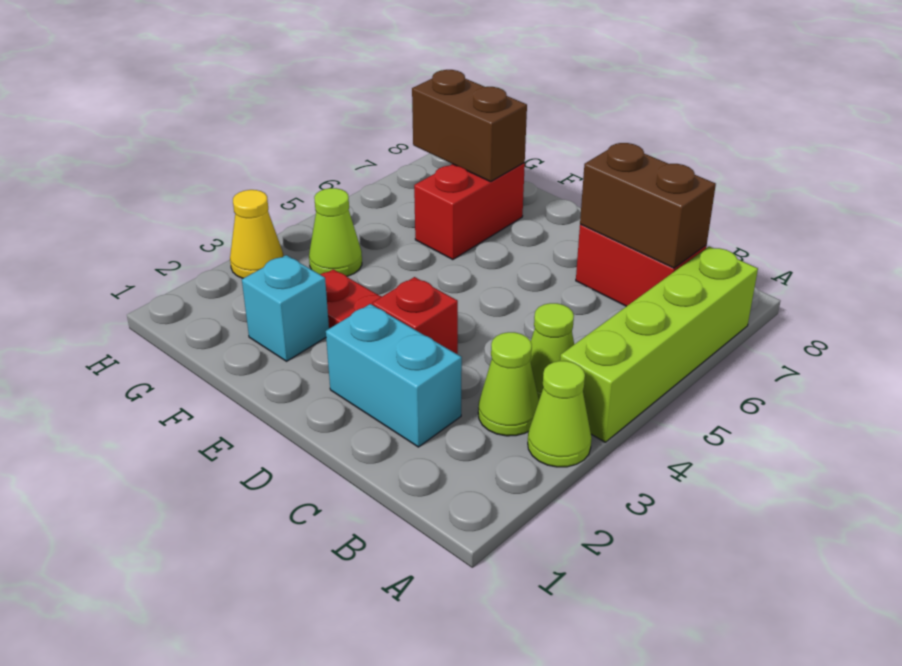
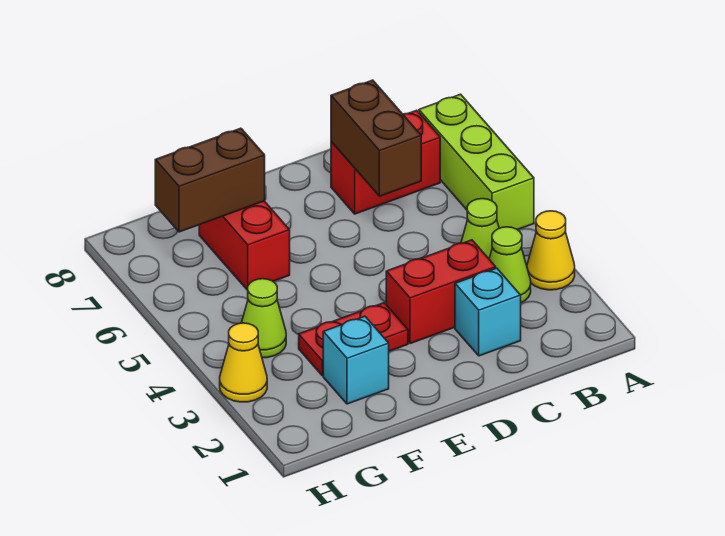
lime cone A3 level 1 -> yellow cone A3 level 1
lime brick A4:A7 level 1 -> lime brick A5:A7 level 1
brown brick B7:C7 level 2 -> brown brick C6:C7 level 2
cyan brick C2:D2 level 1 -> cyan brick C2 level 1
red brick D3 level 1 -> red brick C3:D3 level 1

